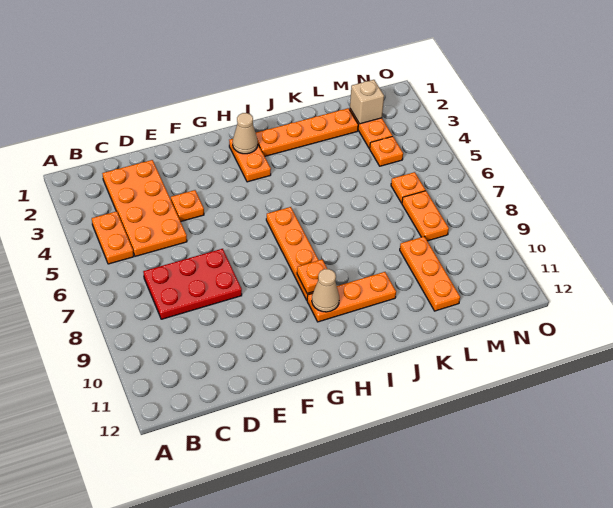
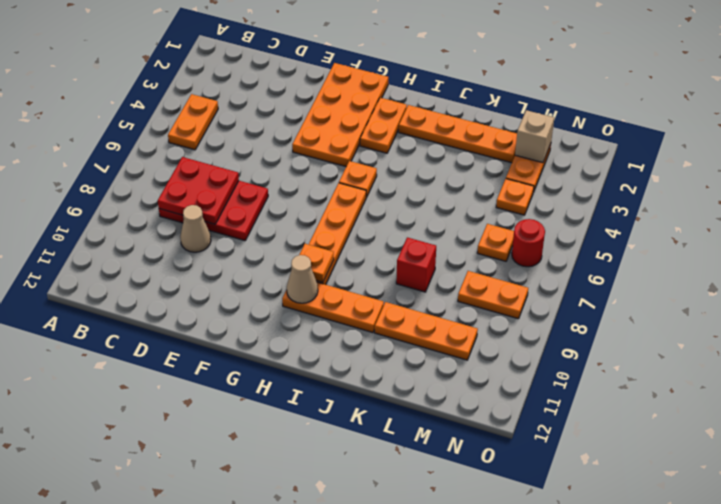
orange plate C2:D5 level 1 -> orange plate F1:G4 level 1
none -> red plate C7:D8 level 2
orange plate E4 level 1 -> orange plate H5 level 1
tan cone H2 level 2 -> tan cone D9 level 1
none -> red brick K8 level 1
orange plate L9:L11 level 1 -> orange plate K10:M10 level 1
orange plate M7:M8 level 1 -> orange plate M8:N8 level 1
none -> red round brick N6 level 1

